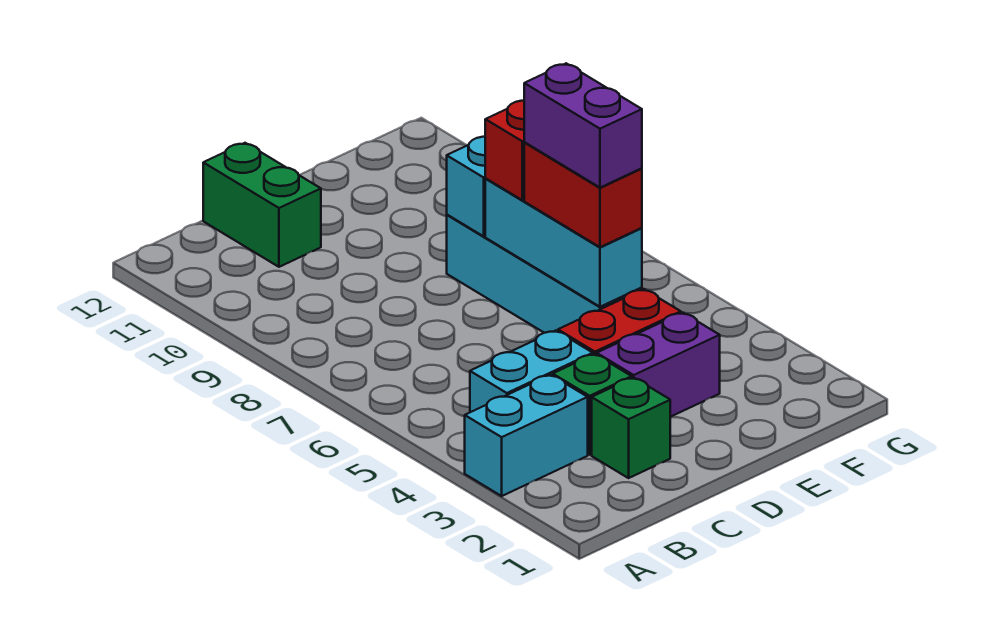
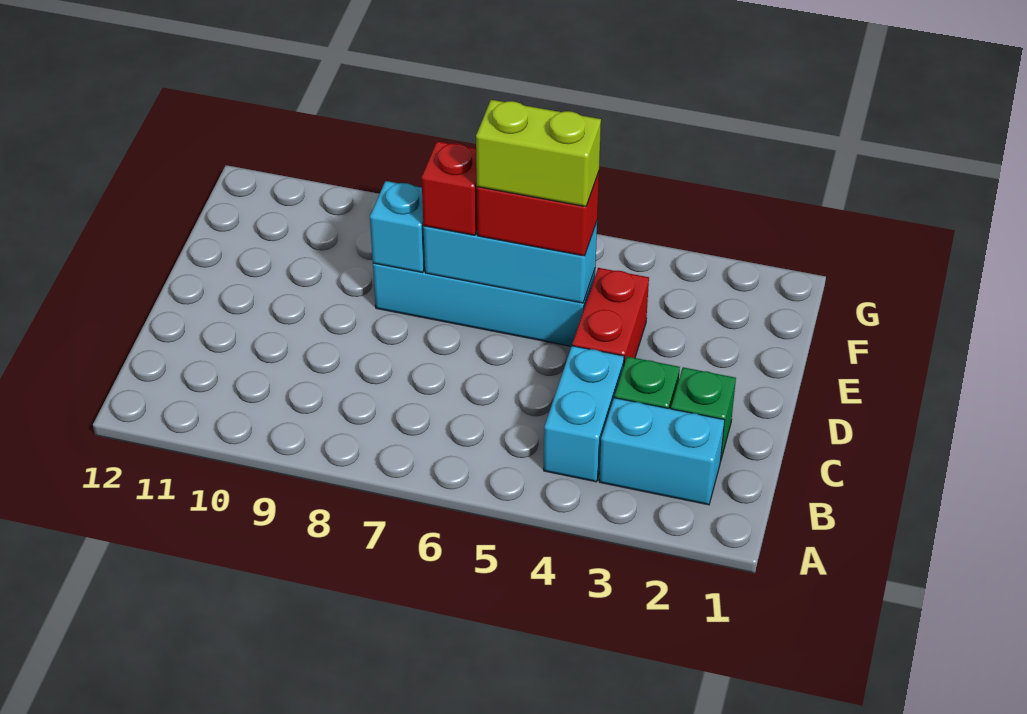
cyan brick A3:B3 level 1 -> cyan brick B2:B3 level 1
green brick C11:C12 level 1 -> none
purple brick D3:E3 level 1 -> none
purple brick E5:E6 level 4 -> lime brick E5:E6 level 4

